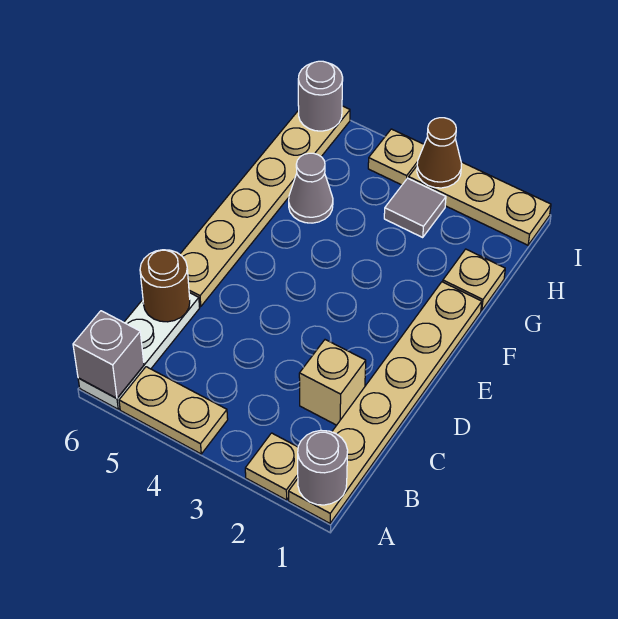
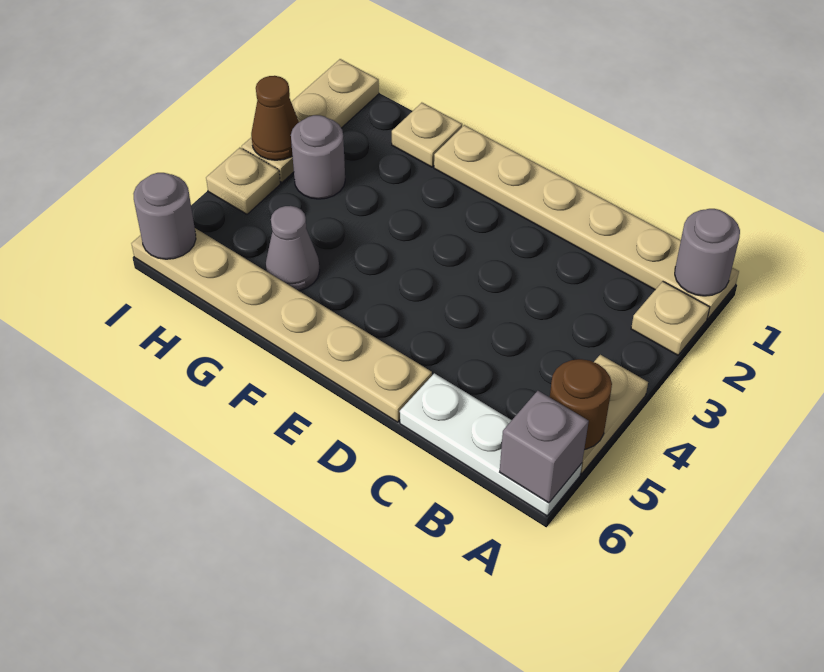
tan brick C2 level 1 -> none
brown round brick C6 level 2 -> brown round brick A5 level 2
grey tile H3 level 1 -> grey round brick H3 level 1

